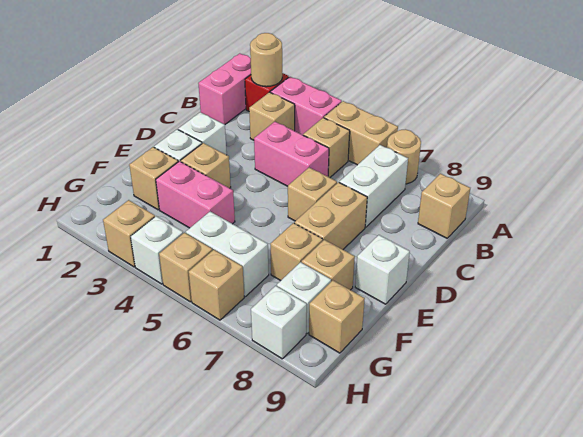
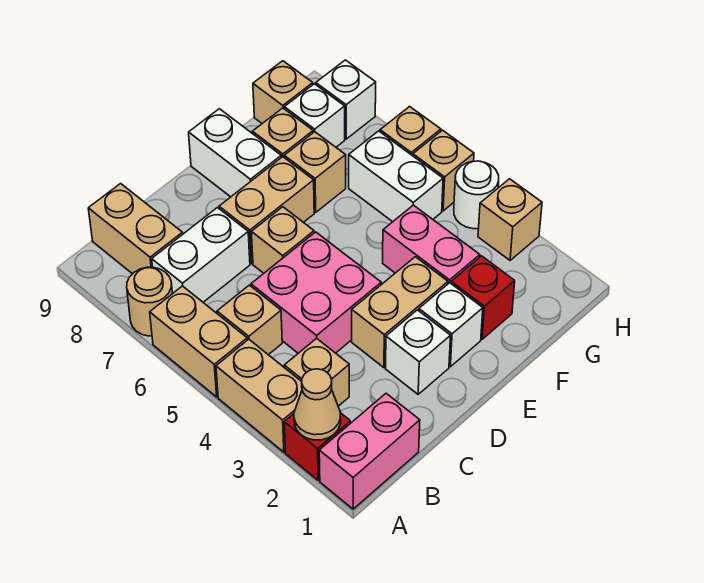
tan round brick A2 level 2 -> tan cone A2 level 2
pink brick A3:A4 level 1 -> tan brick A3:A4 level 1
tan brick B9 level 1 -> tan brick B8:B9 level 1
pink brick C4:C5 level 1 -> pink brick C4:D5 level 1
tan brick E3 level 1 -> tan brick D3:E3 level 1
white brick E9 level 1 -> white brick E8:E9 level 1
tan brick F2 level 1 -> red brick F2 level 1
white brick H4 level 1 -> white round brick H4 level 1

